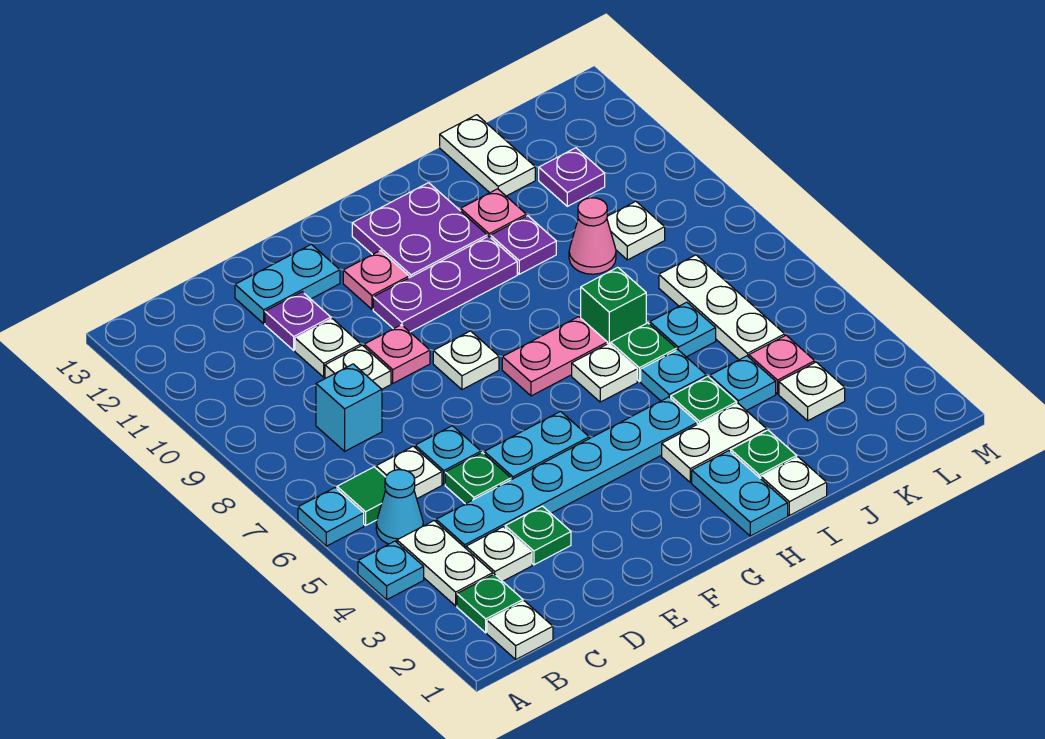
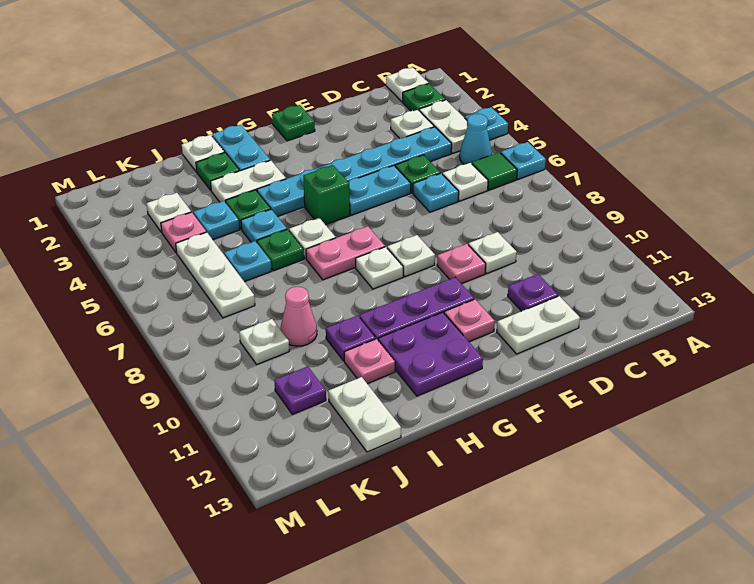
cyan brick C8 level 1 -> none
green plate D3 level 1 -> green plate F1 level 1
white plate D10 level 1 -> white plate G8 level 1
cyan plate D12:E12 level 1 -> white plate D12:E12 level 1
green brick I7 level 1 -> green brick G5 level 1

